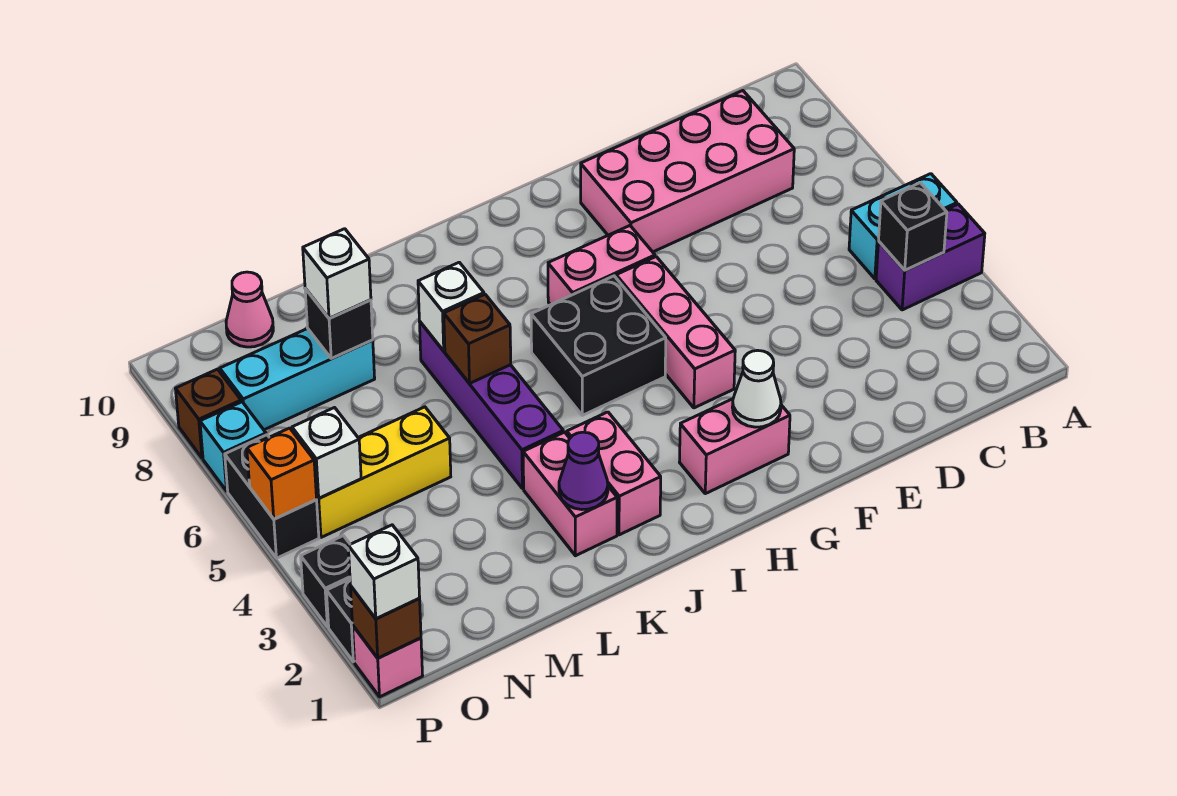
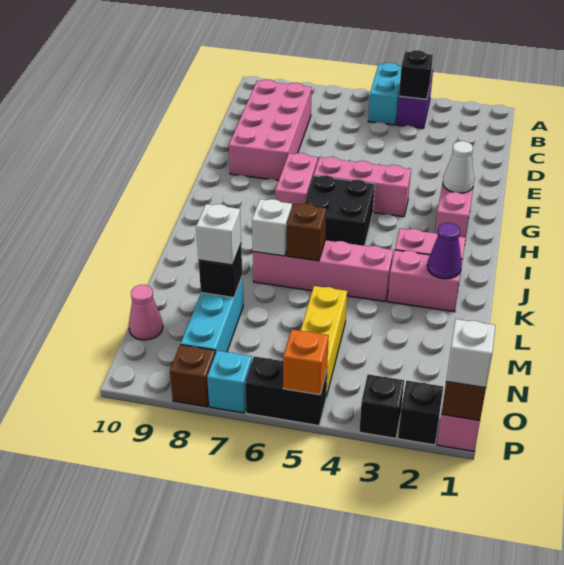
purple brick K4:K7 level 1 -> pink brick K4:K7 level 1
white brick O5 level 2 -> none

